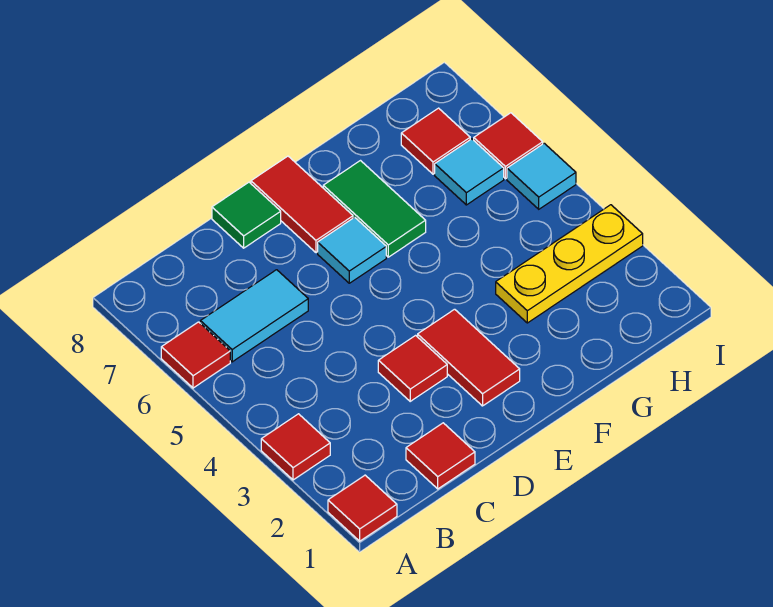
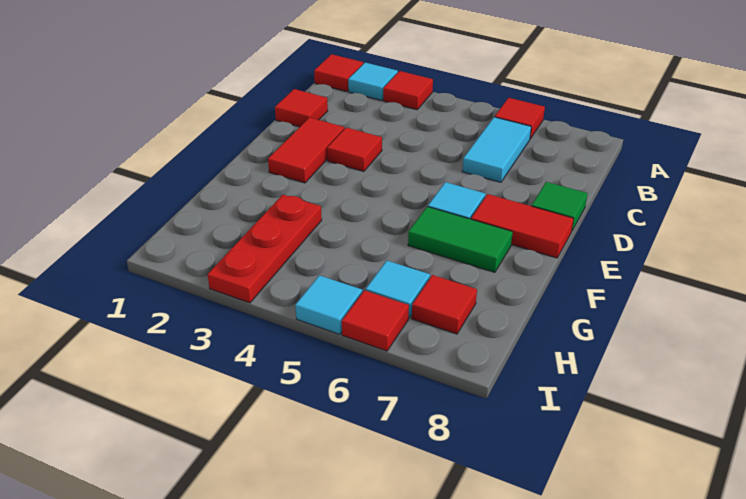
none -> cyan tile A2 level 1
red tile E2:E3 level 1 -> red tile D2:E2 level 1
yellow plate G3:I3 level 1 -> red plate G3:I3 level 1

